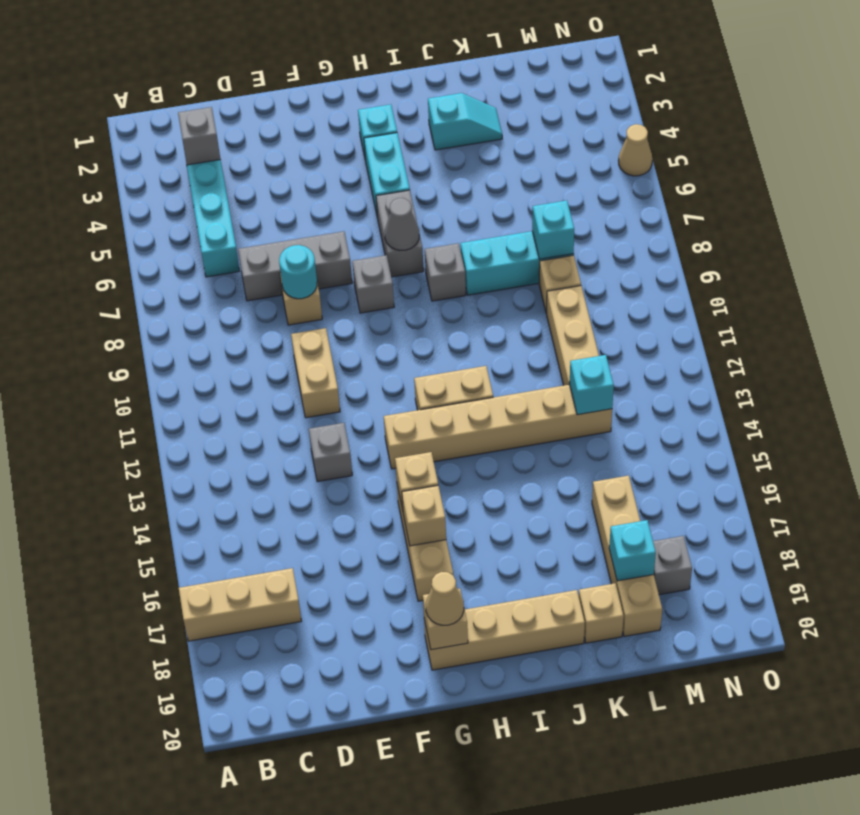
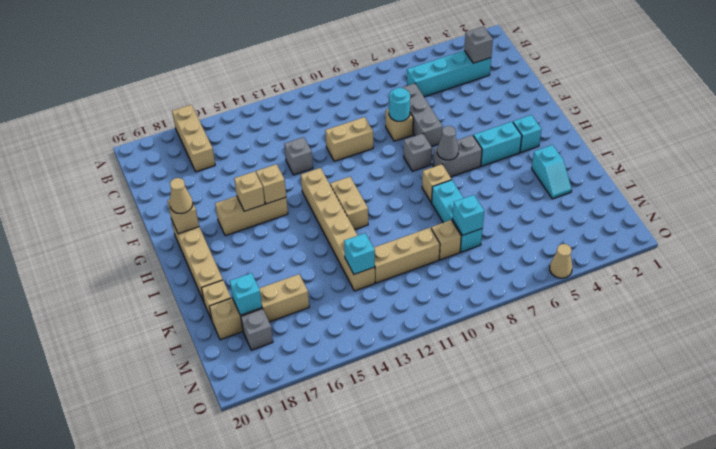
grey brick I8 level 1 -> tan brick I8 level 1

